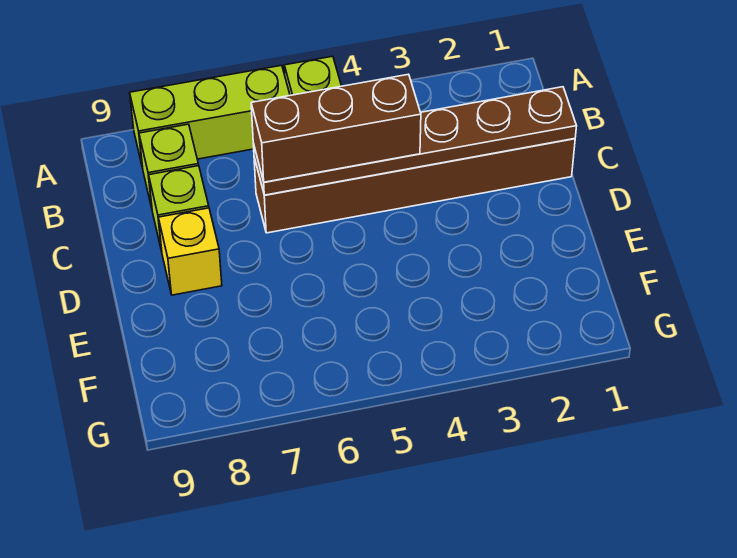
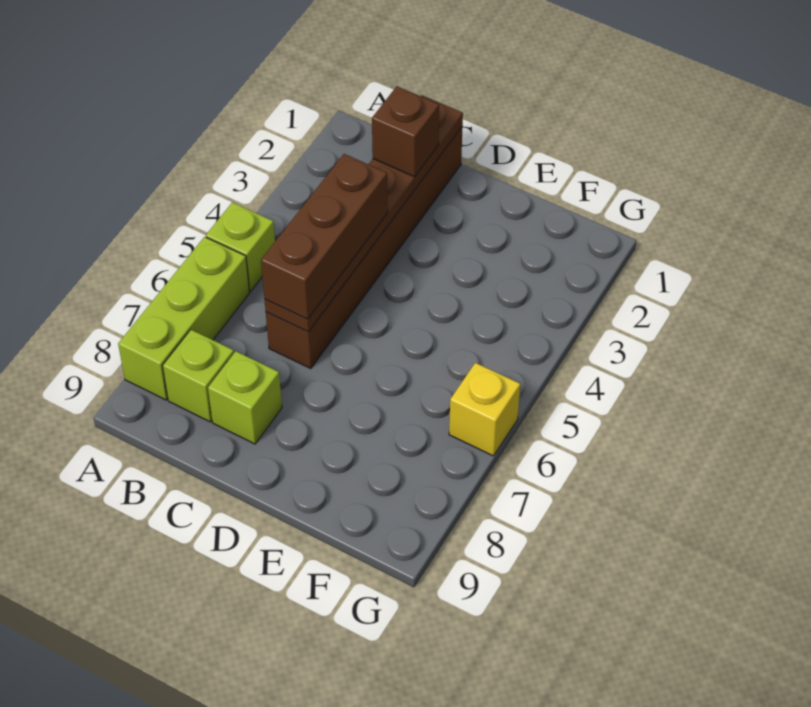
none -> brown brick C2 level 3
yellow brick D8 level 1 -> yellow brick G6 level 1

